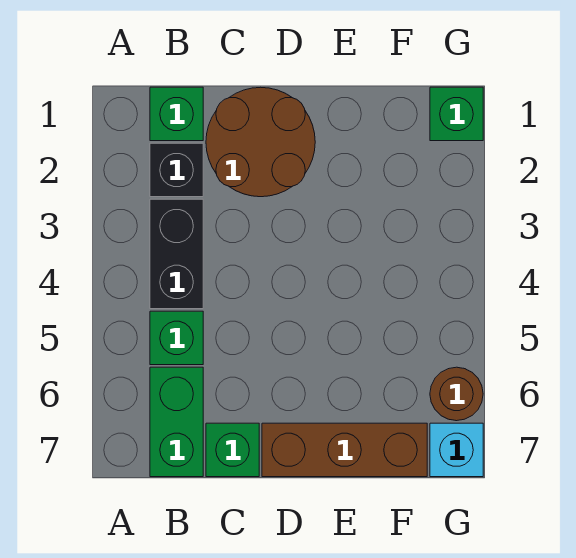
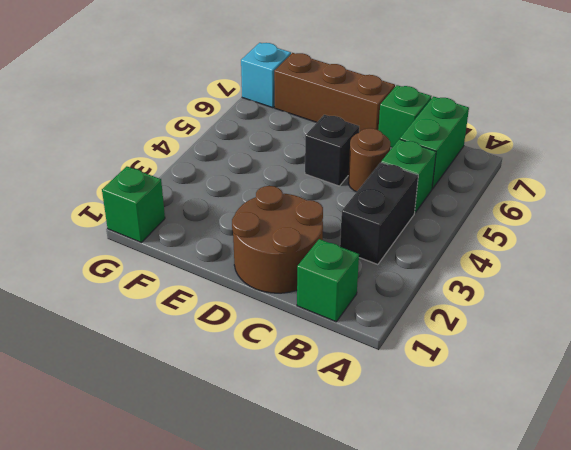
black brick B2 level 1 -> black brick D5 level 1
brown round brick G6 level 1 -> brown round brick C5 level 1

